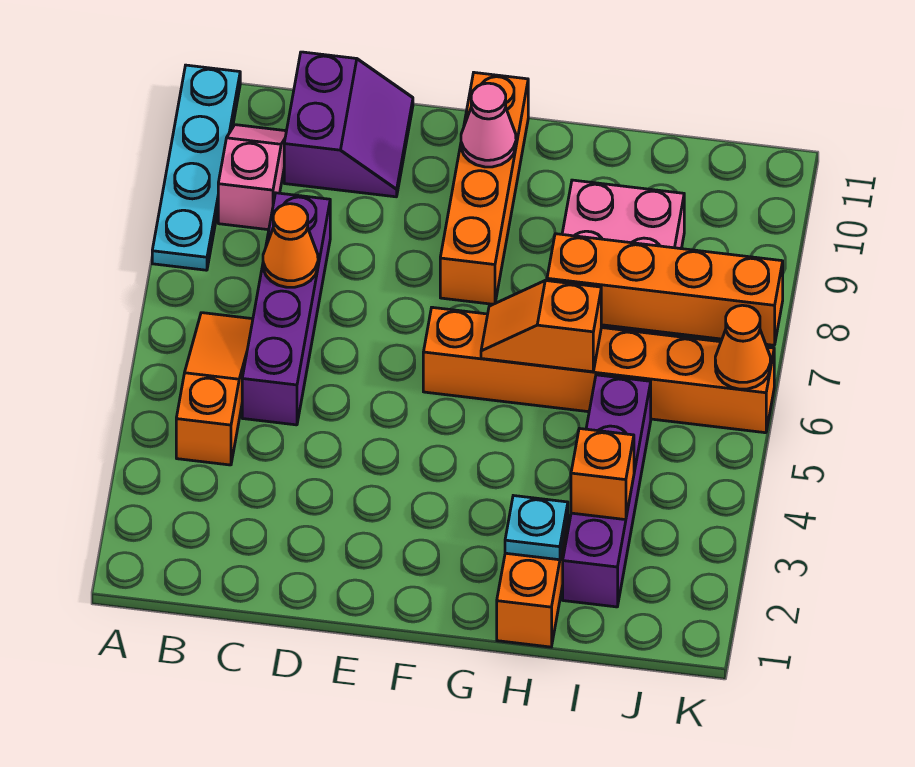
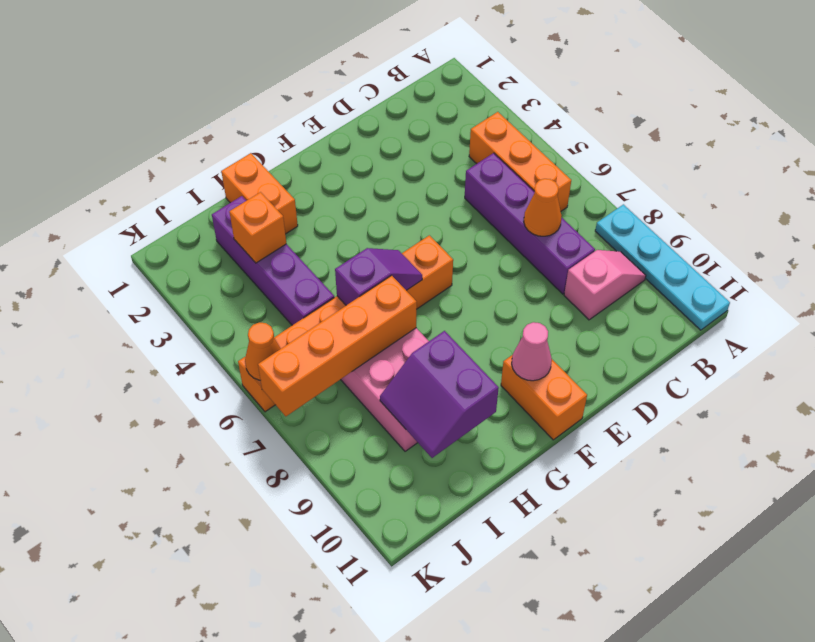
orange slope B4:B6 level 1 top 4 -> orange brick B4:B6 level 1
pink slope B9:B10 level 1 top 9 -> pink slope B9:C9 level 1 top C
purple slope C10:D11 level 1 top C -> purple slope H9:I10 level 2 top H
orange brick F8:F11 level 1 -> orange brick F10:F11 level 1
orange slope G6:H6 level 2 top H -> purple slope G6:H6 level 2 top H
cyan plate H2 level 2 -> none

